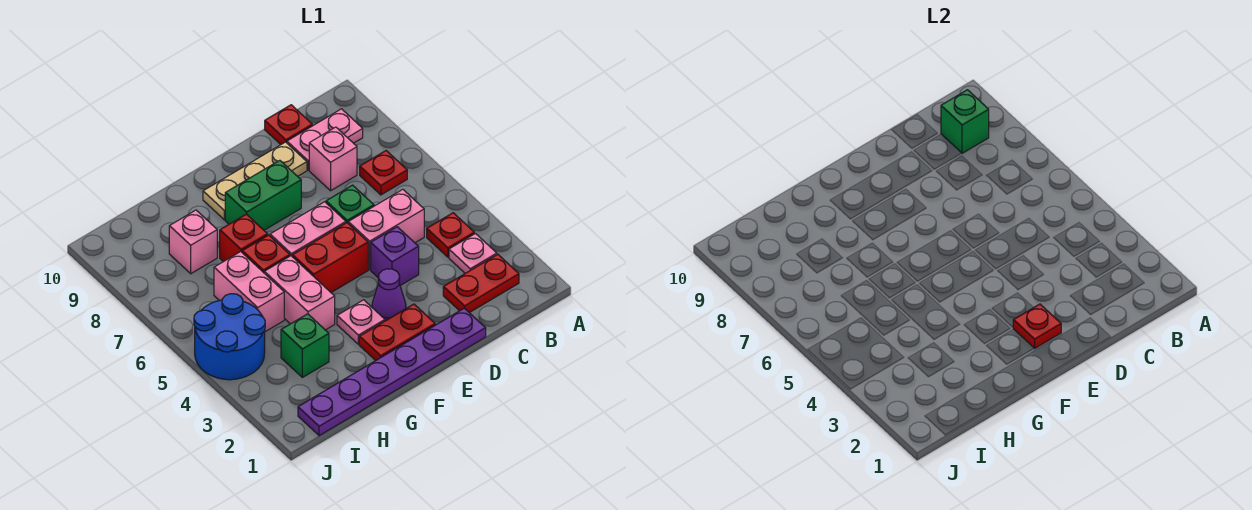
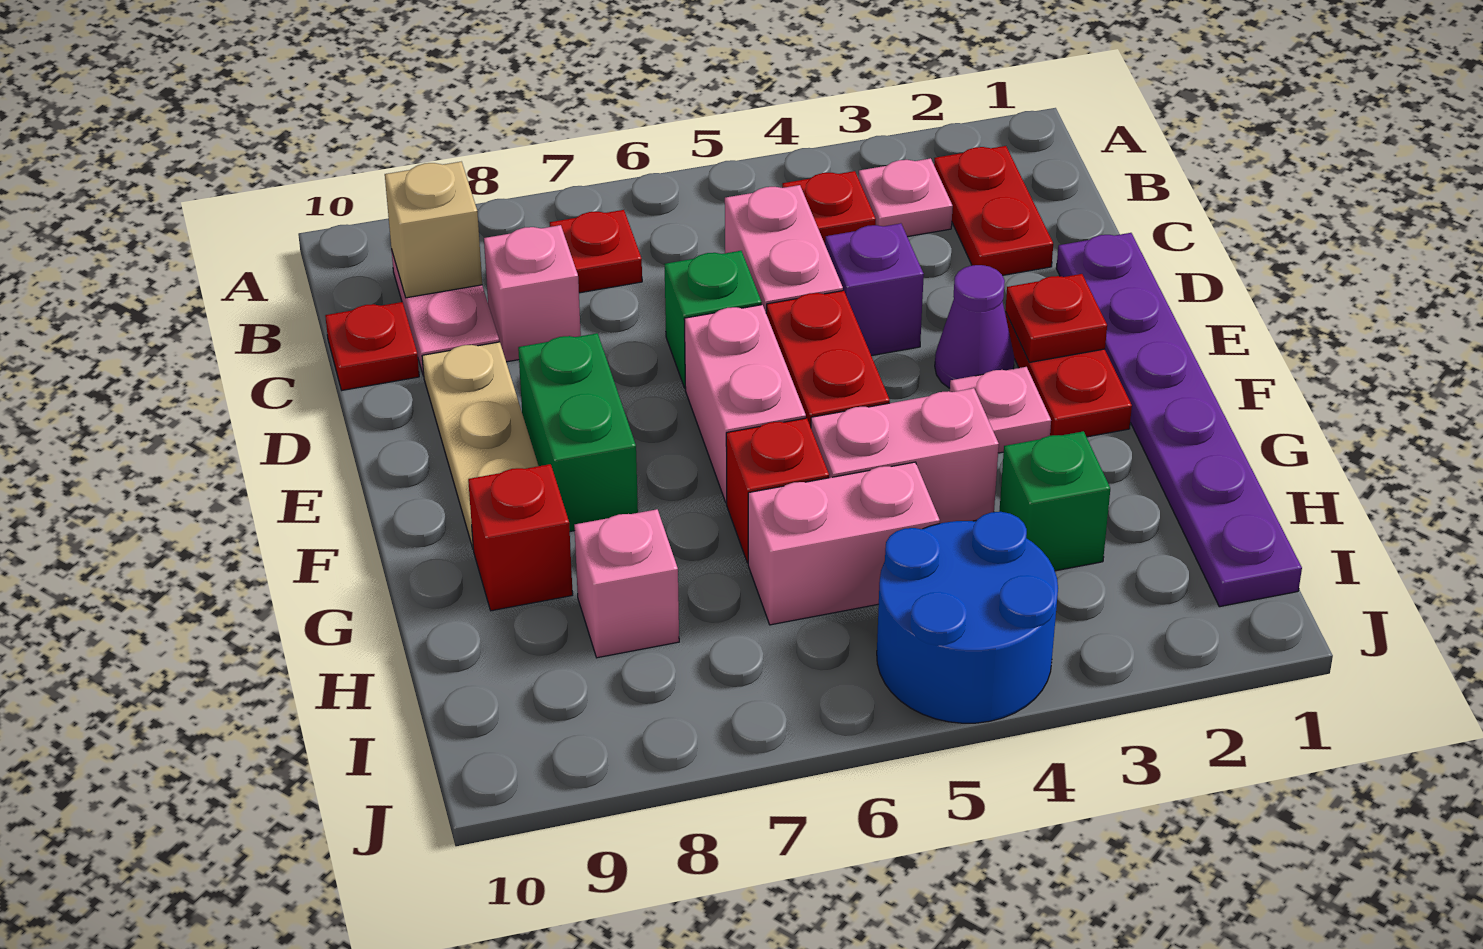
green brick B9 level 2 -> tan brick B9 level 2
red brick G7 level 1 -> red brick G9 level 1

